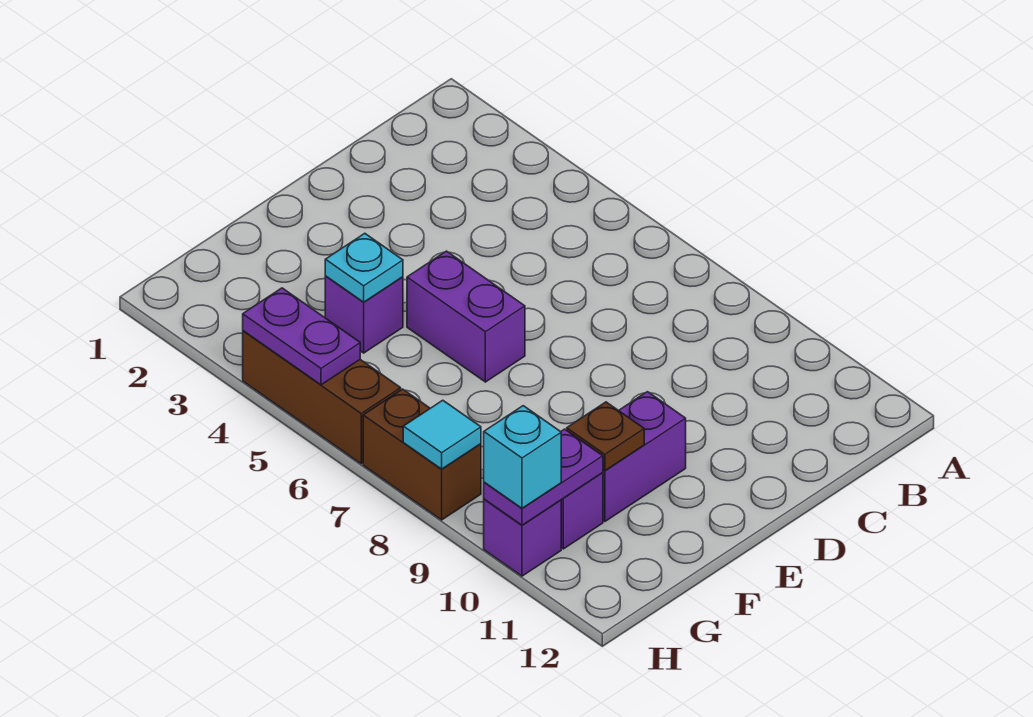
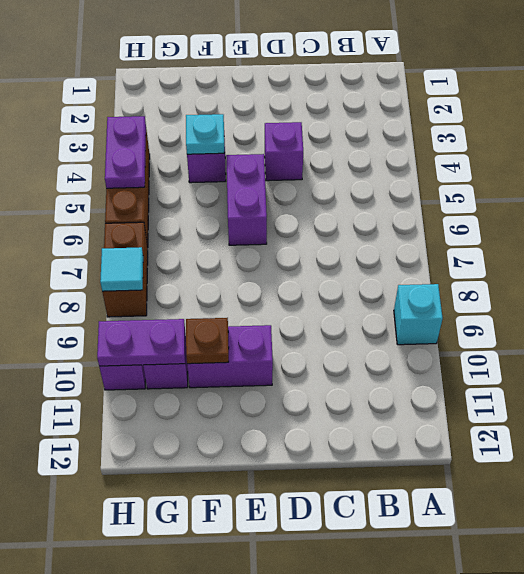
none -> purple brick D4 level 1
cyan brick H10 level 3 -> cyan brick A9 level 1

